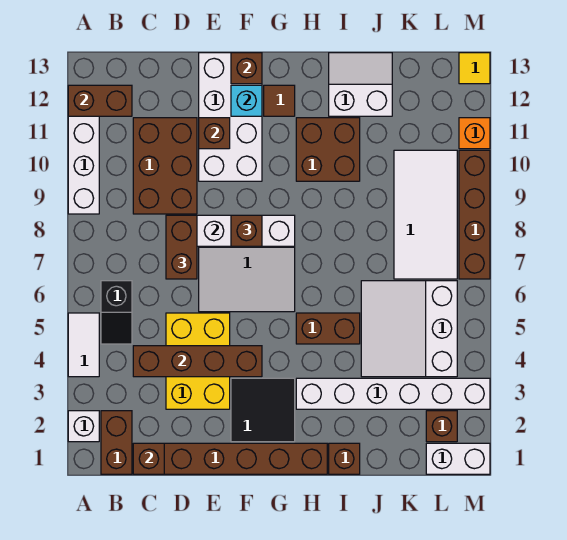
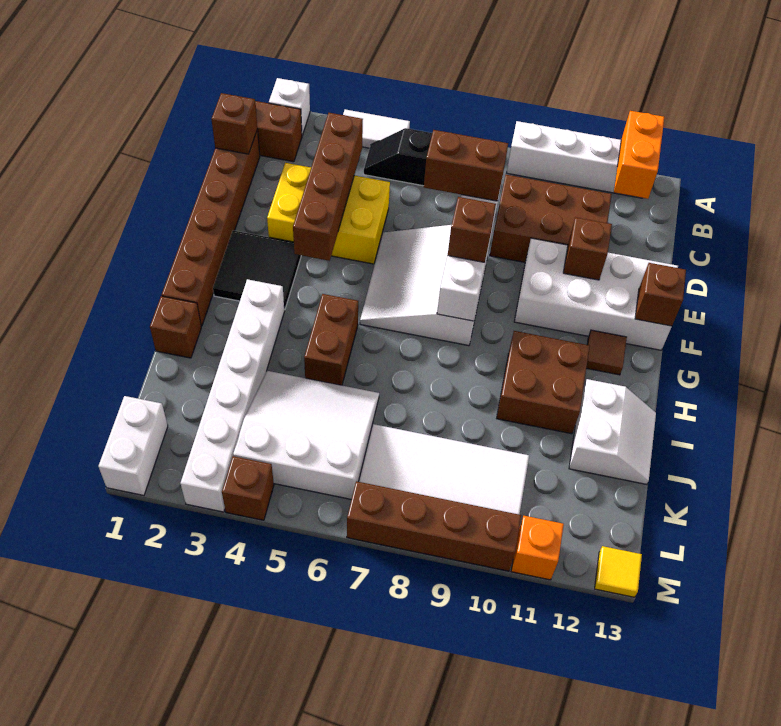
brown brick A12:B12 level 2 -> orange brick A12:B12 level 2
cyan brick F12 level 2 -> none
brown brick L2 level 1 -> brown brick M4 level 1

